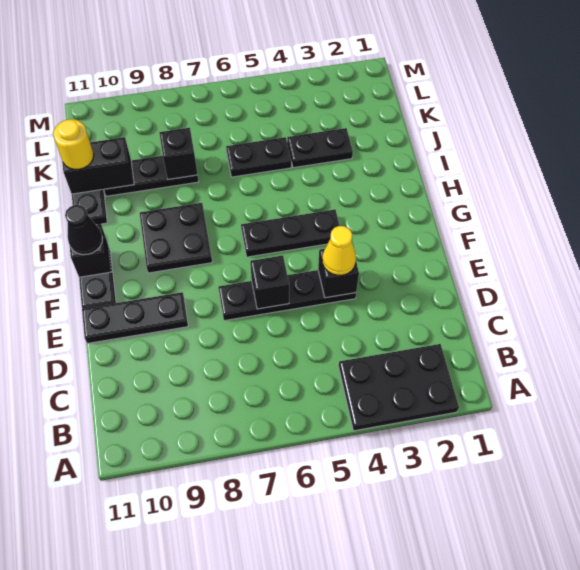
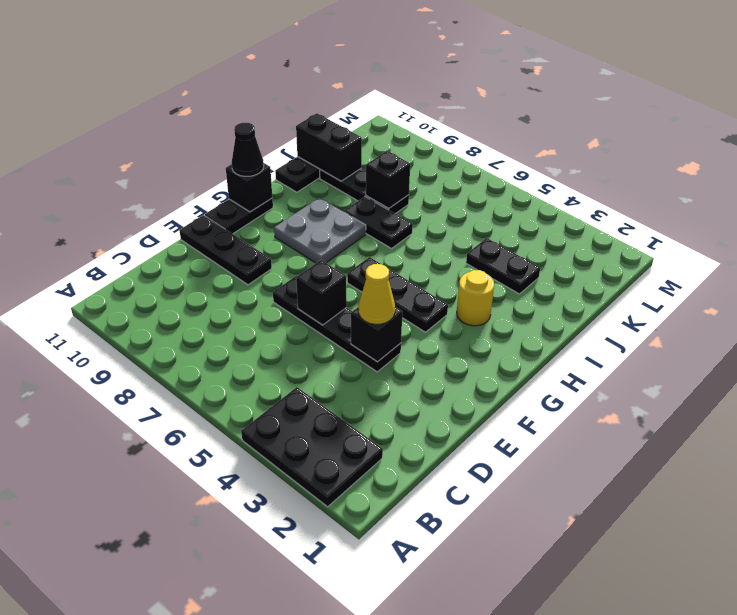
black plate G8:H9 level 1 -> grey plate G8:H9 level 1
black plate J5:J6 level 1 -> black plate I7:I8 level 1
yellow round brick J11 level 3 -> yellow round brick H3 level 1

